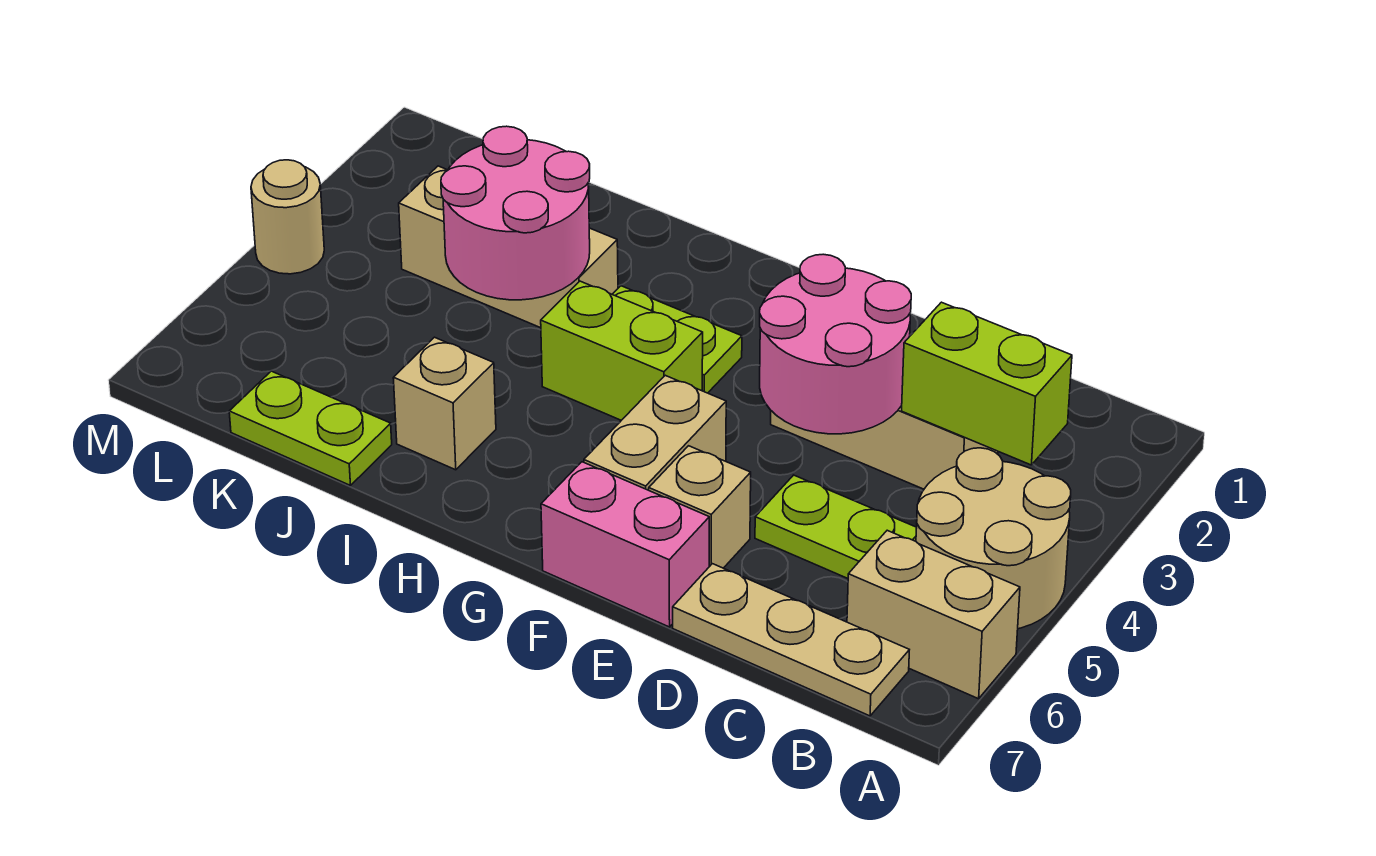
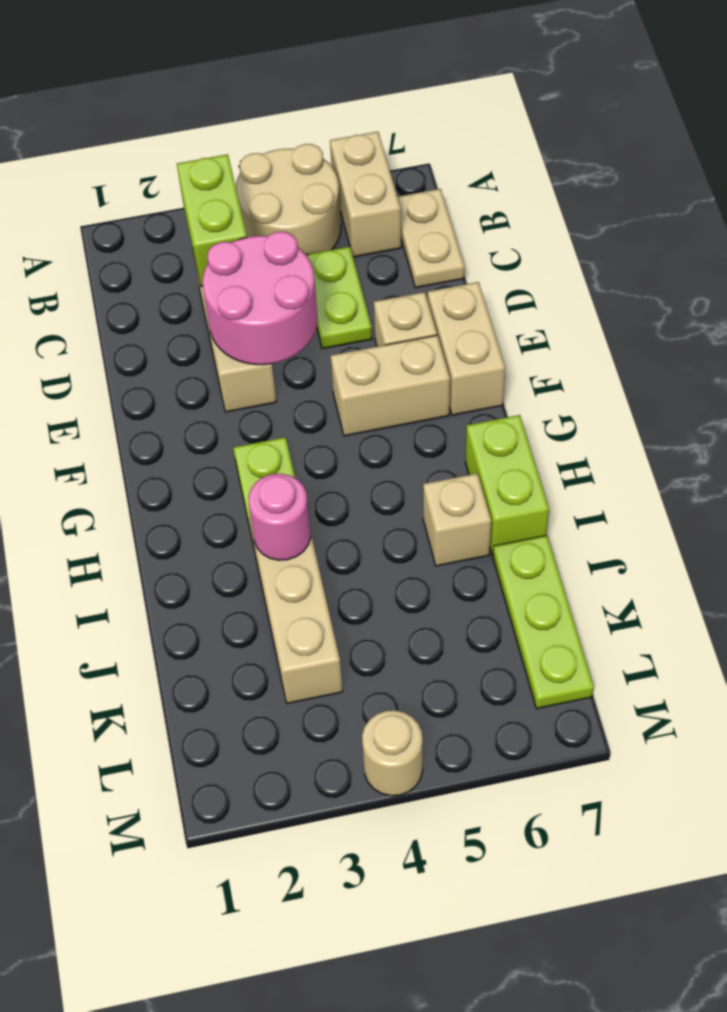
tan plate B7:D7 level 1 -> tan plate B7:C7 level 1
pink brick E7:F7 level 1 -> tan brick E7:F7 level 1
lime brick G4:H4 level 1 -> lime brick H7:I7 level 1
pink round brick I3:J4 level 2 -> pink round brick I3 level 2
lime plate J7:K7 level 1 -> lime plate J7:L7 level 1

